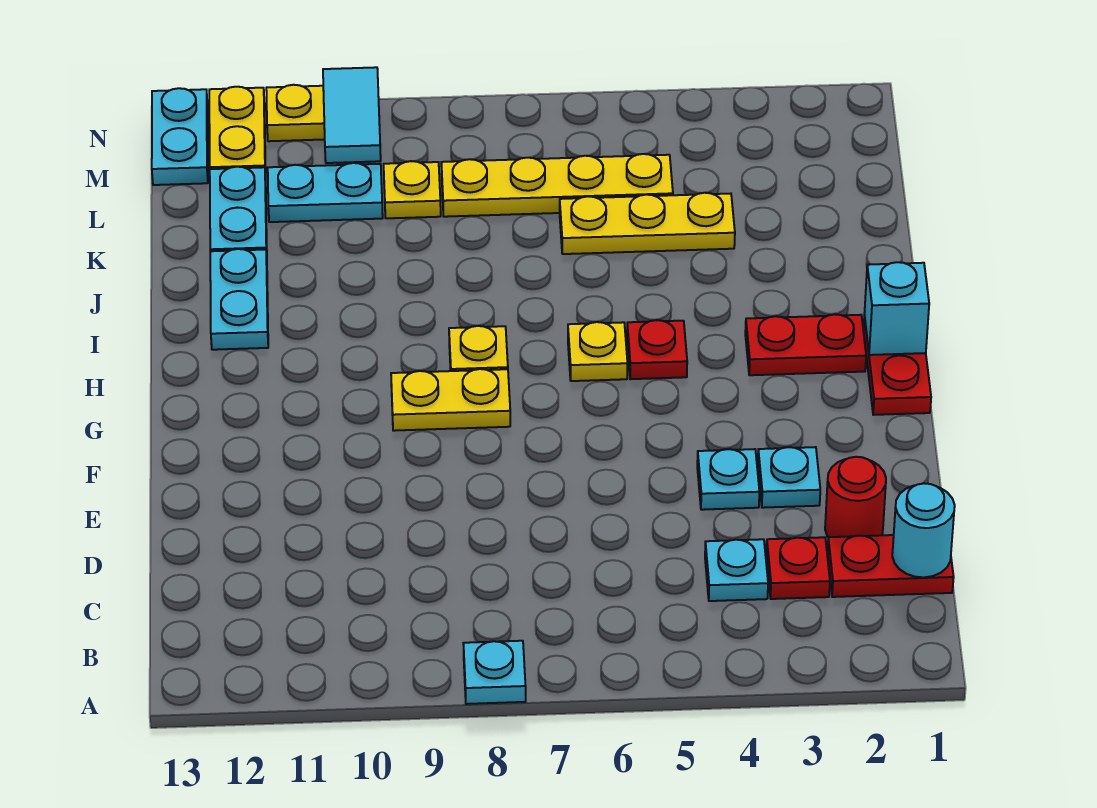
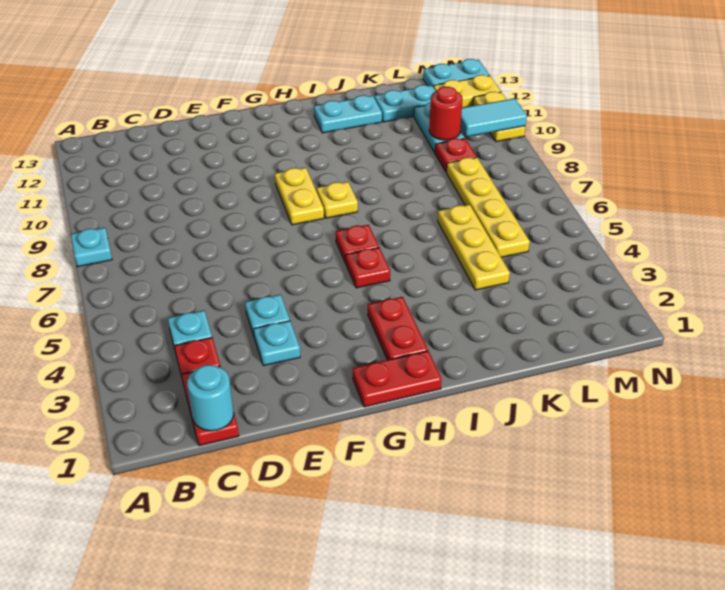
red round brick D2 level 1 -> red round brick L10 level 2
cyan brick H1 level 2 -> none
yellow plate H6 level 1 -> red plate H6 level 1
yellow plate L9 level 1 -> red plate L9 level 1

